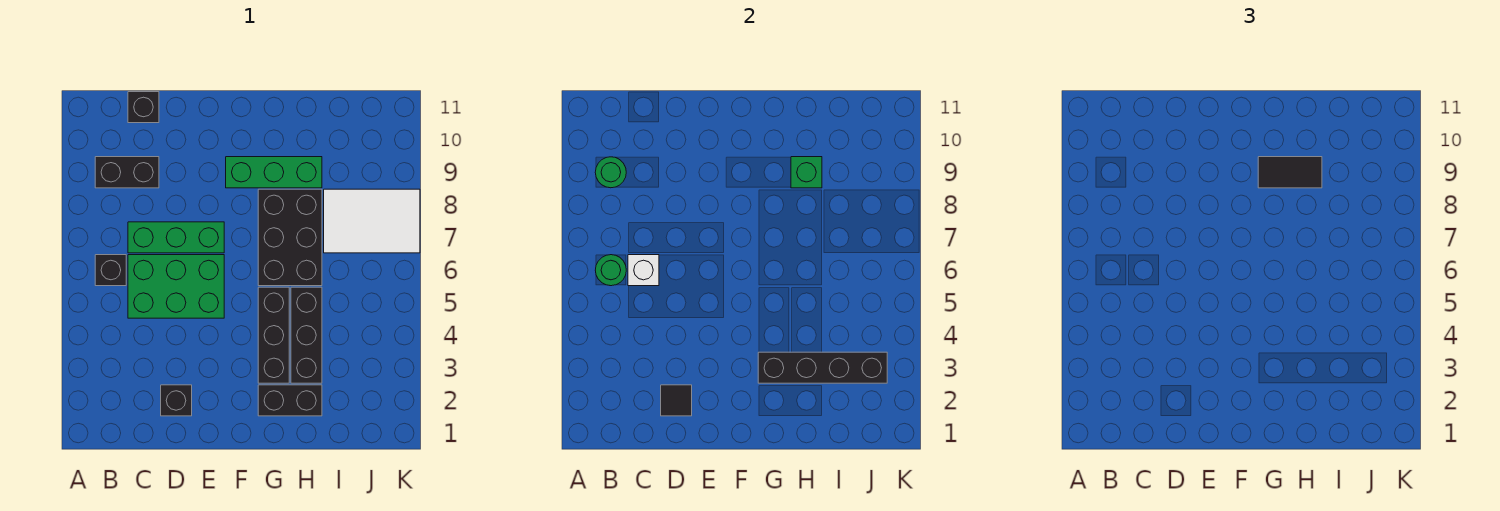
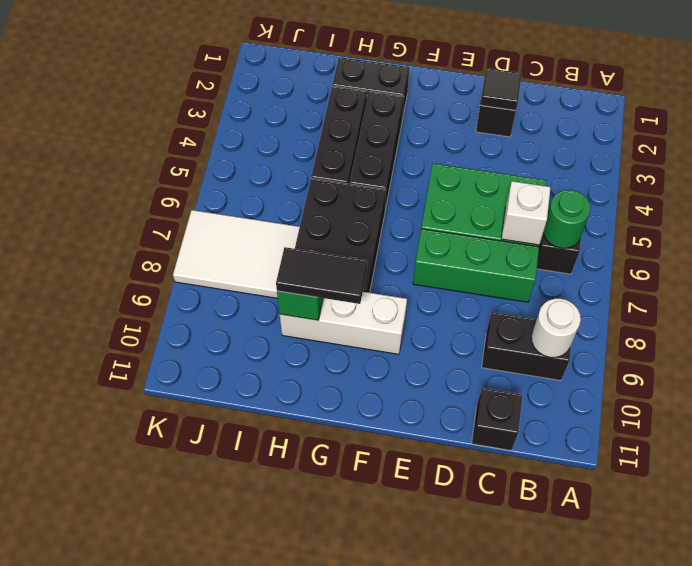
green round brick B9 level 2 -> white round brick B9 level 2
green brick F9:H9 level 1 -> white brick F9:H9 level 1
black brick G3:J3 level 2 -> none

